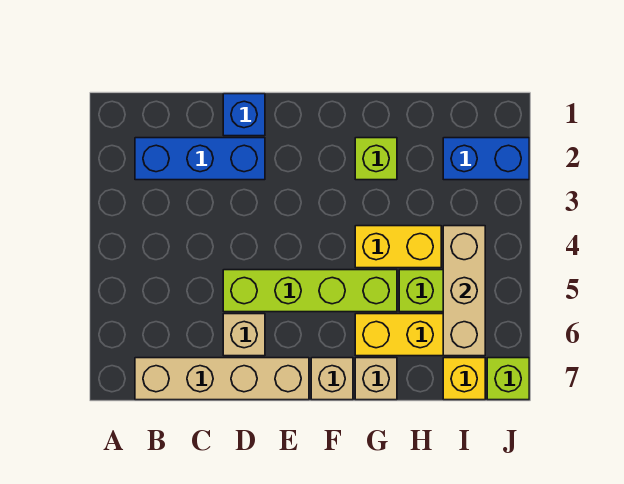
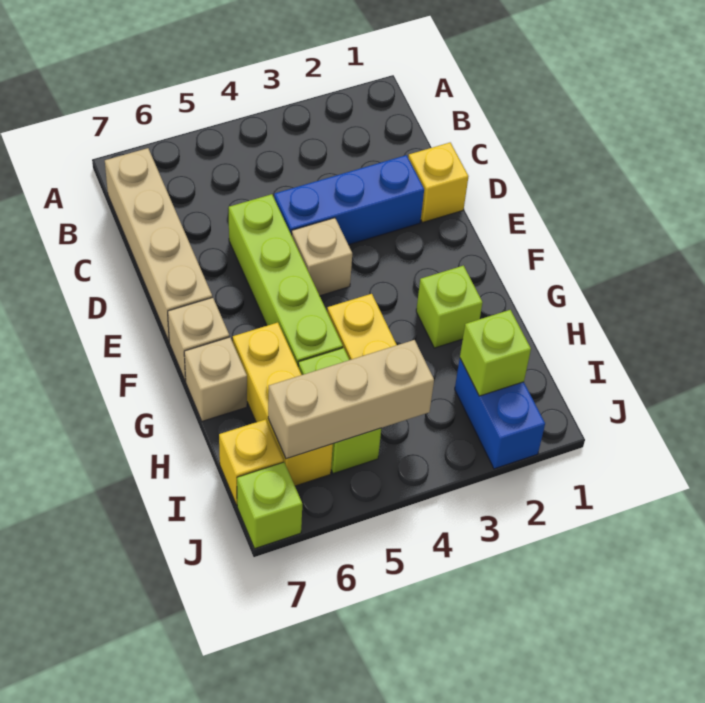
blue brick B2:D2 level 1 -> blue brick D2:D4 level 1
blue brick D1 level 1 -> yellow brick D1 level 1
tan brick D6 level 1 -> tan brick E4 level 1
none -> lime brick I2 level 2

